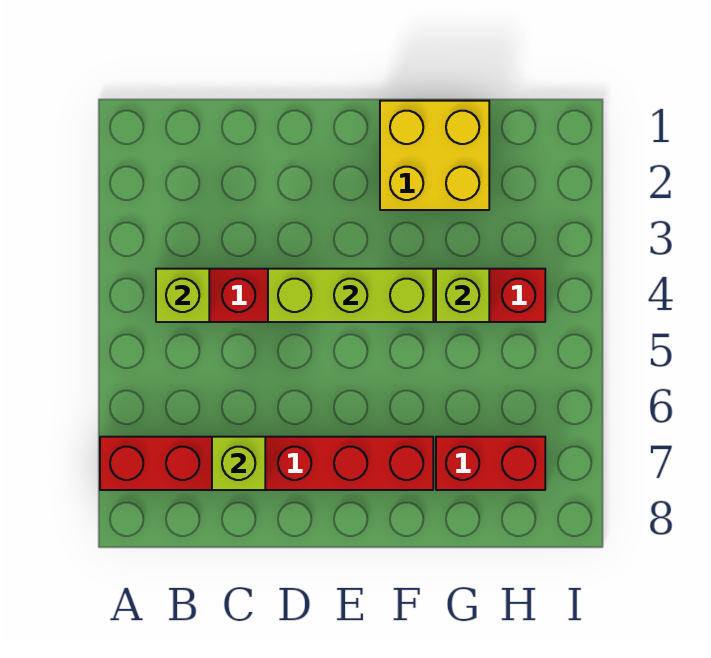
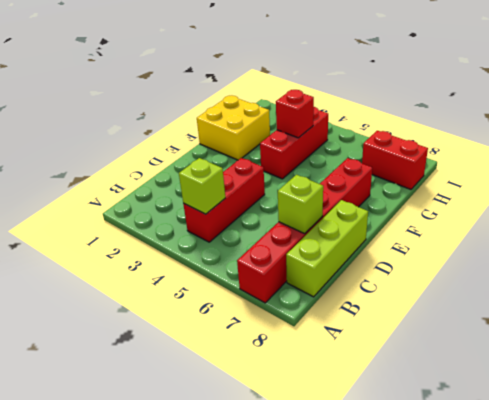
lime brick D4:F4 level 2 -> lime brick B8:D8 level 1
lime brick G4 level 2 -> red brick G4 level 2
red brick G7:H7 level 1 -> red brick H7:H8 level 1

